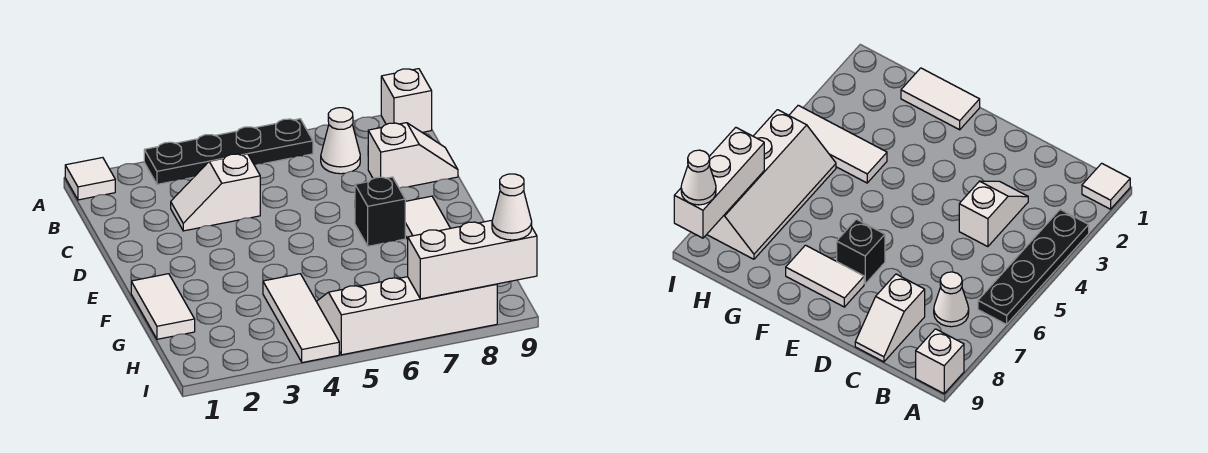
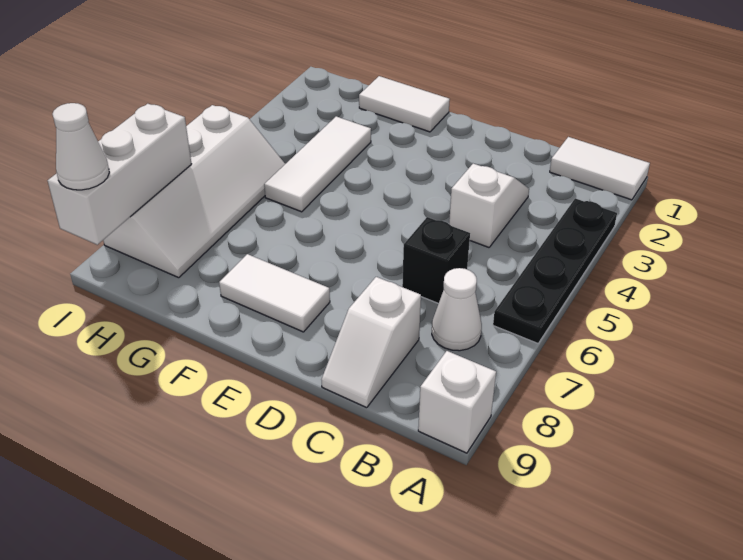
white tile A1 level 1 -> white tile A1:B1 level 1
black brick E7 level 1 -> black brick C6 level 1
white tile G4:I4 level 1 -> white tile G3:G5 level 1

